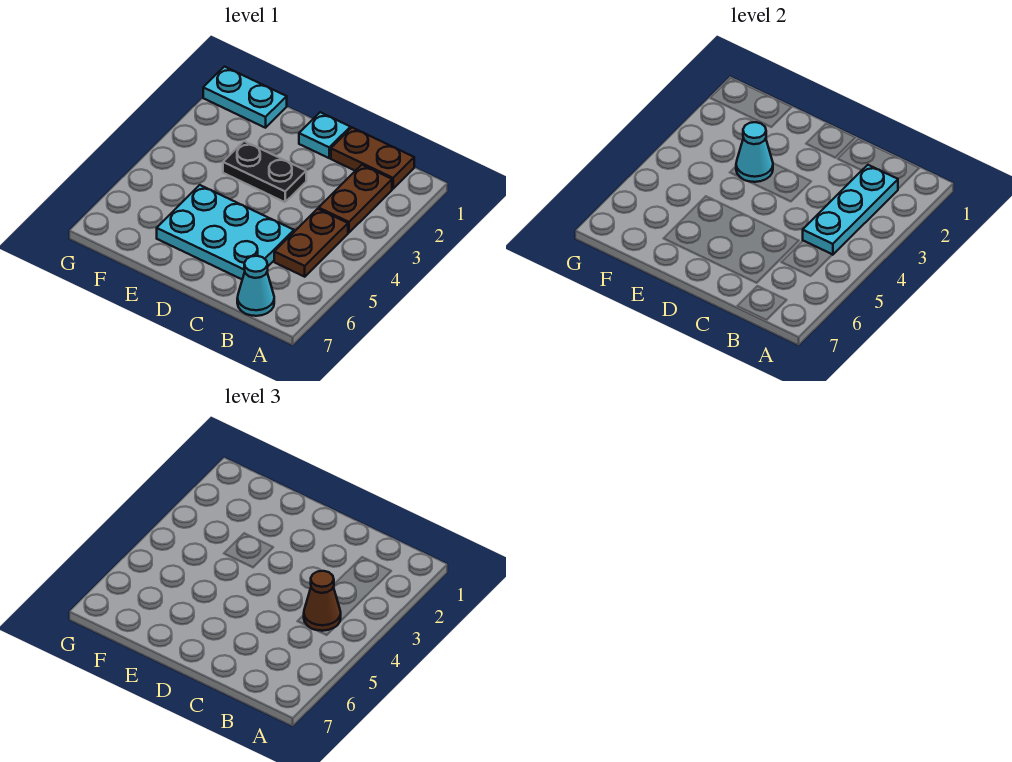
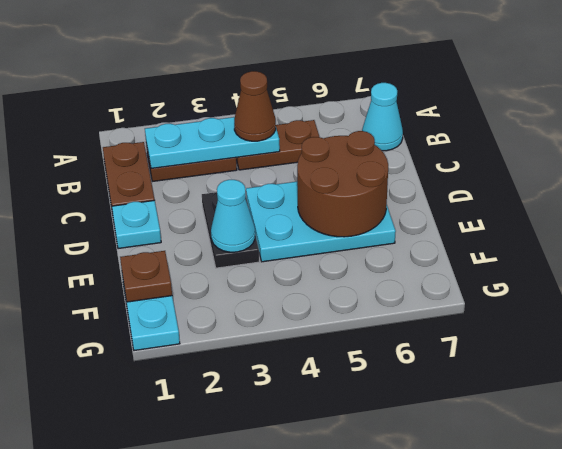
cyan plate C5:E6 level 1 -> cyan plate D4:E6 level 1
none -> brown round brick D5:E6 level 2
none -> brown plate F1 level 2

